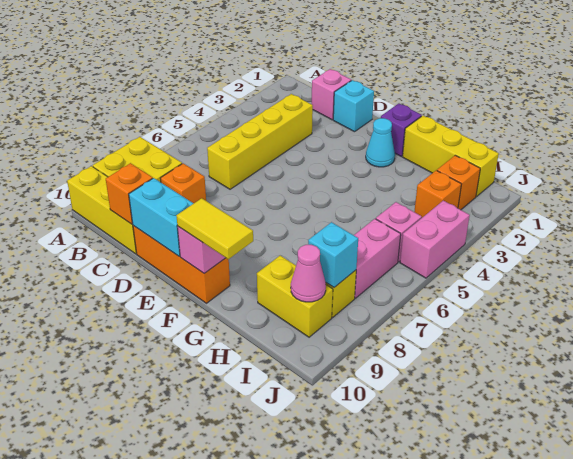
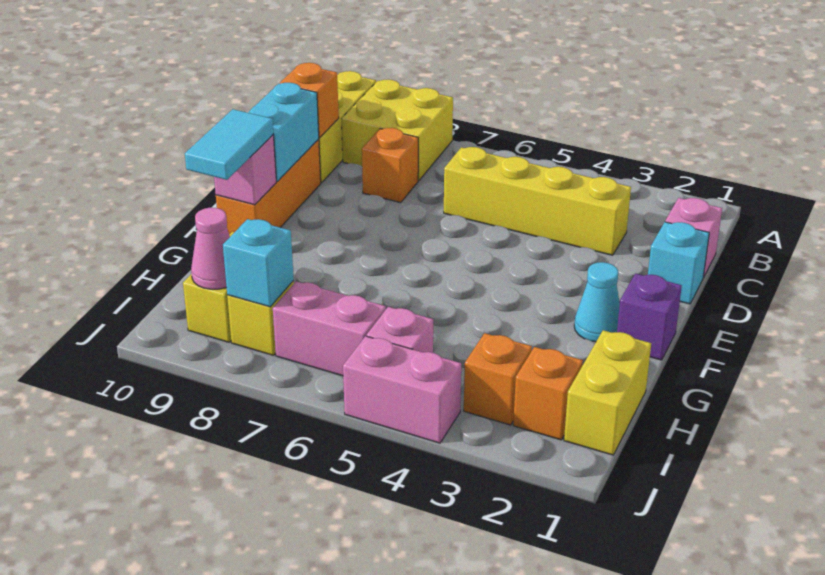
yellow tile F10:G10 level 3 -> cyan tile F10:G10 level 3
yellow brick G1:I1 level 1 -> yellow brick H1:I1 level 1

